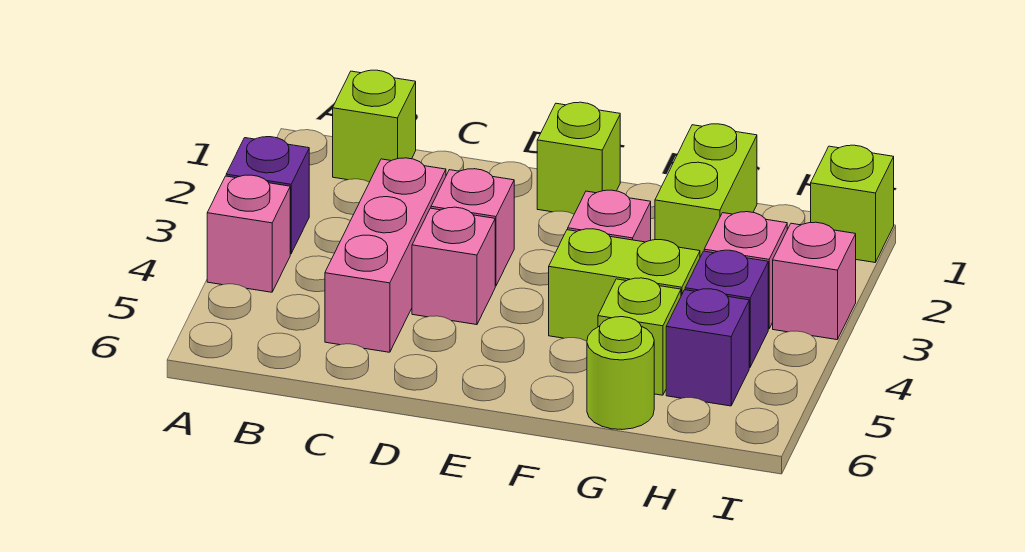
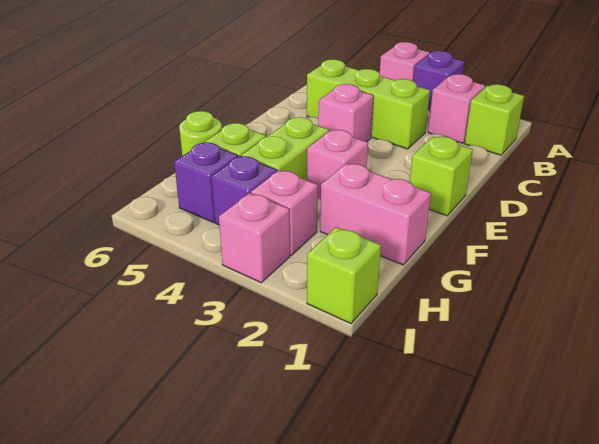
pink brick C3:C5 level 1 -> lime brick C3:C5 level 1
pink brick D3 level 1 -> pink brick B2 level 1
lime brick G1:G2 level 1 -> pink brick G1:G2 level 1

